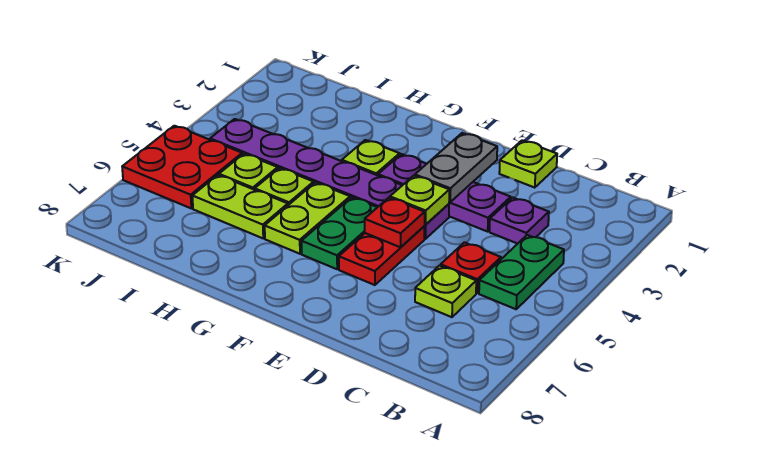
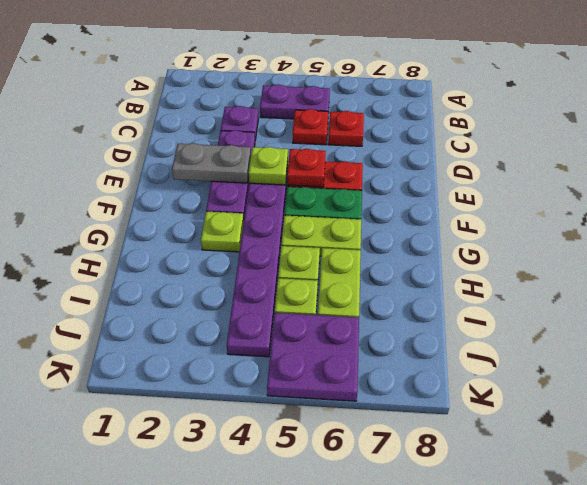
green plate B4:B5 level 1 -> purple plate B4:B5 level 1
lime plate C6 level 1 -> red plate C6 level 1
lime plate D1 level 1 -> none
red plate J5:K6 level 1 -> purple plate J5:K6 level 1

